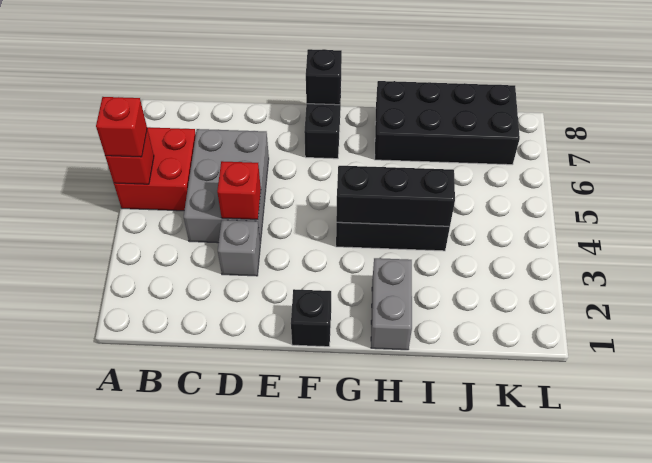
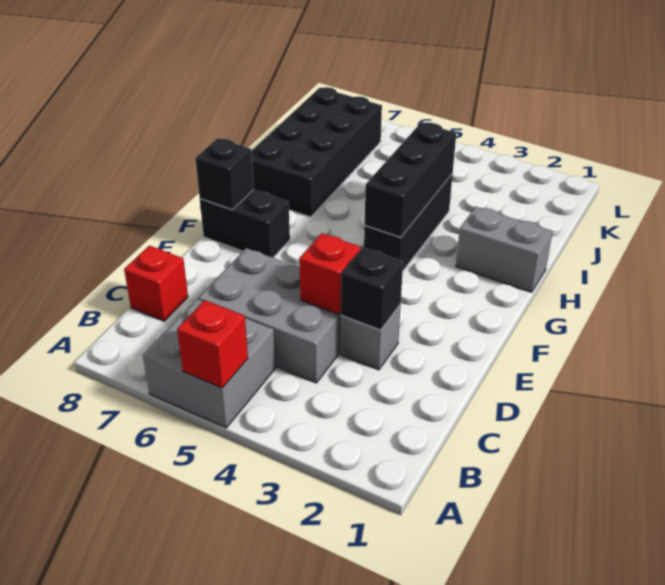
red brick A5:B6 level 1 -> grey brick A5:B6 level 1
red brick A5 level 3 -> red brick C8 level 1
black brick F1 level 1 -> black brick D3 level 2

